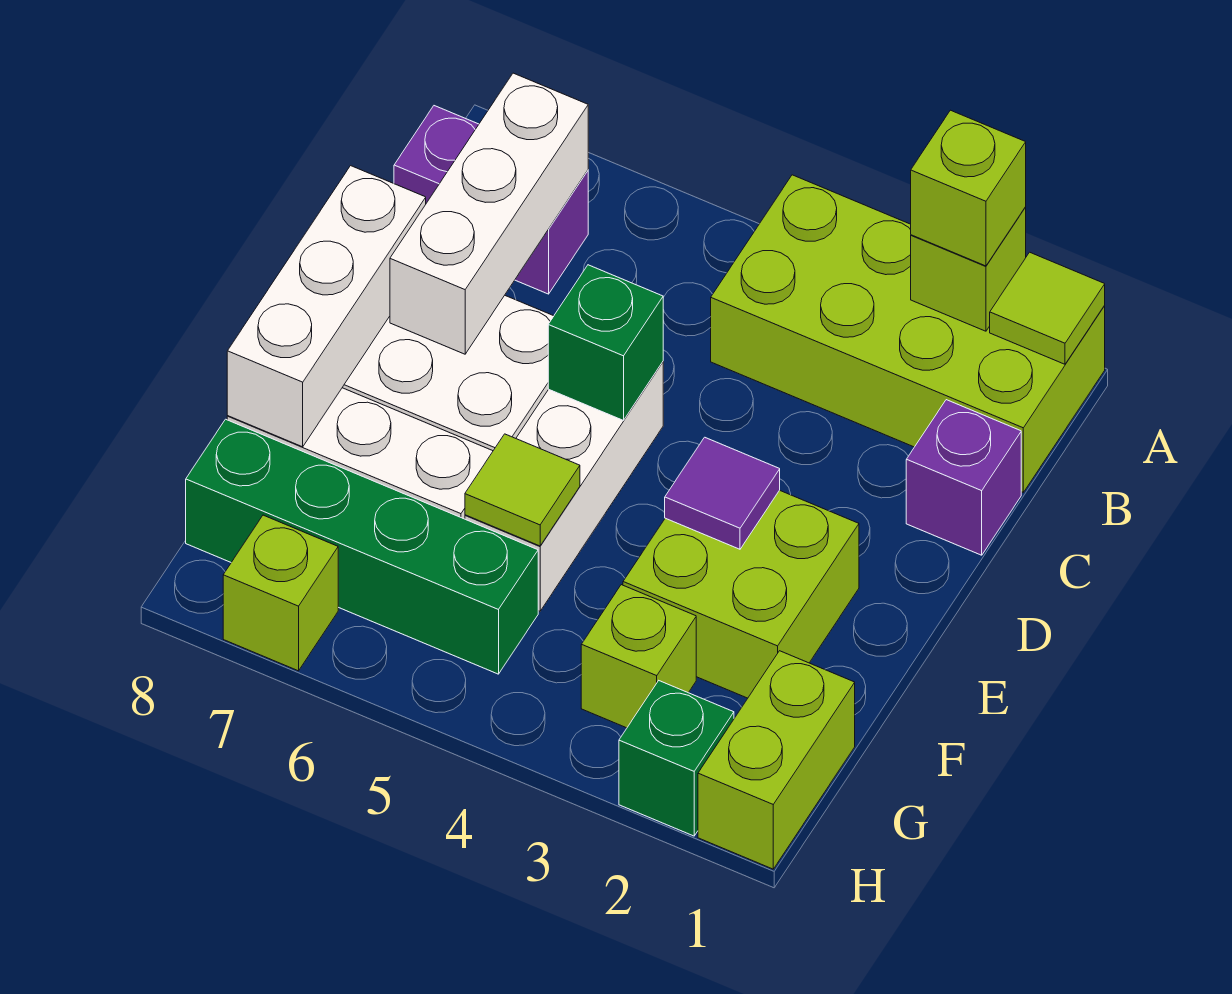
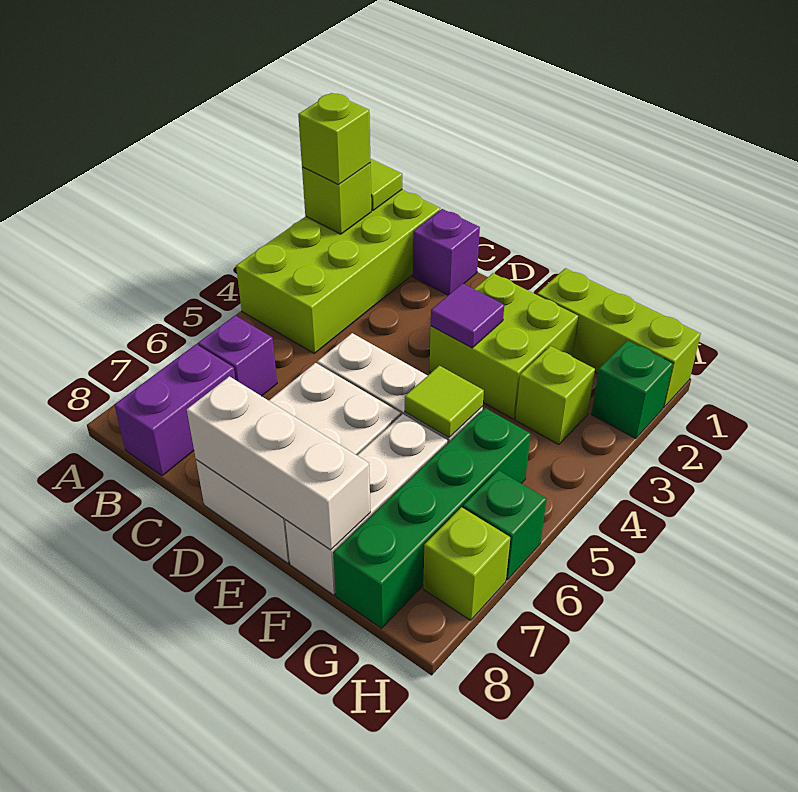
none -> purple brick B6 level 1
white brick B7:D7 level 2 -> none
green brick D5 level 2 -> green brick H6 level 1
lime brick G1:H1 level 1 -> lime brick F1:H1 level 1

